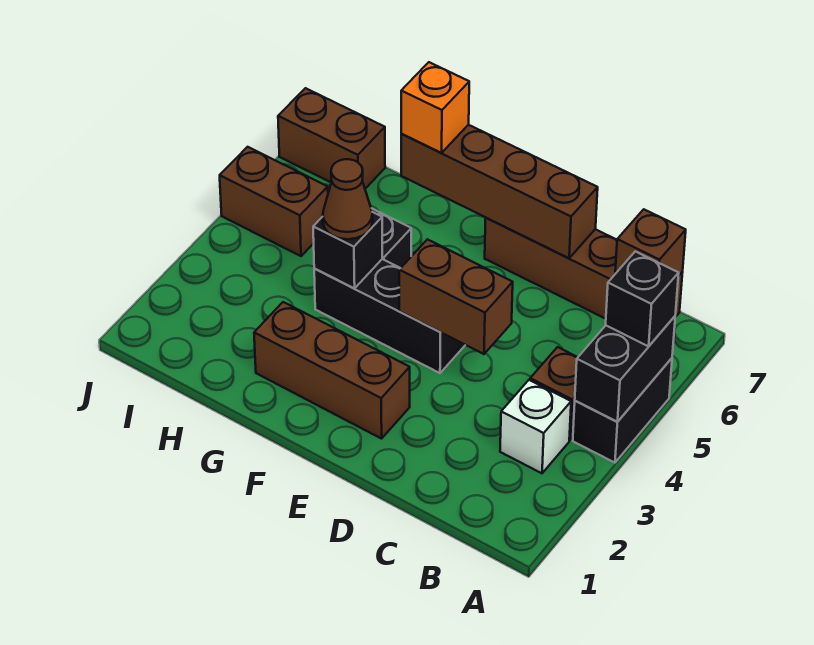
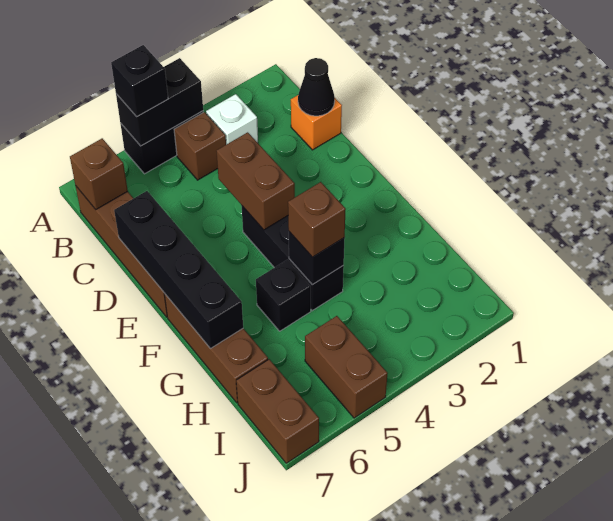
none -> black cone C1 level 2
brown brick D7:G7 level 2 -> black brick D7:G7 level 2
brown brick E2:G2 level 1 -> brown brick F7:H7 level 1
brown cone G4 level 3 -> brown brick G4 level 3
orange brick G7 level 3 -> orange brick C1 level 1

